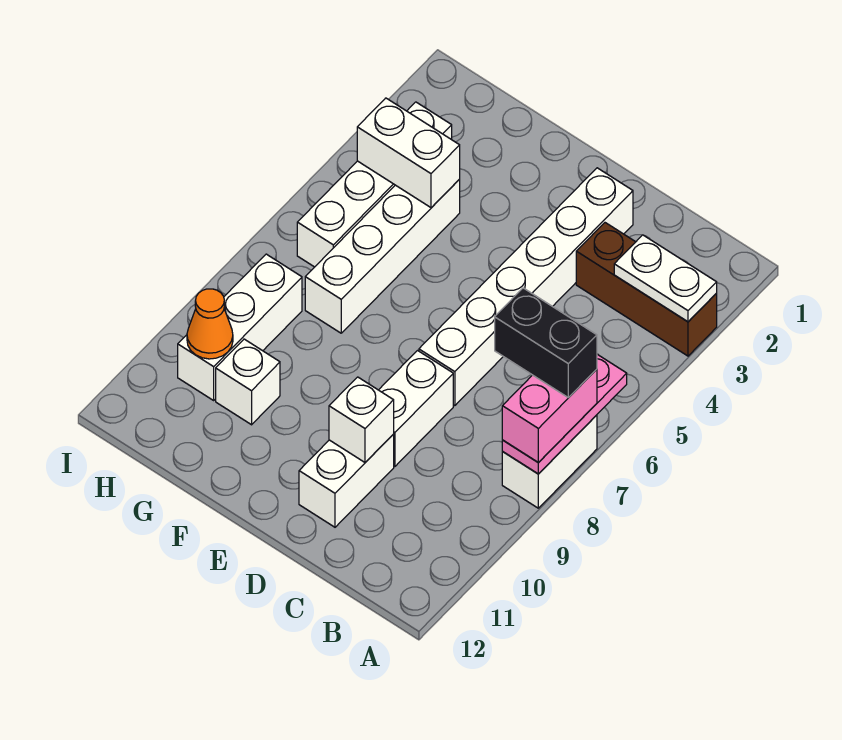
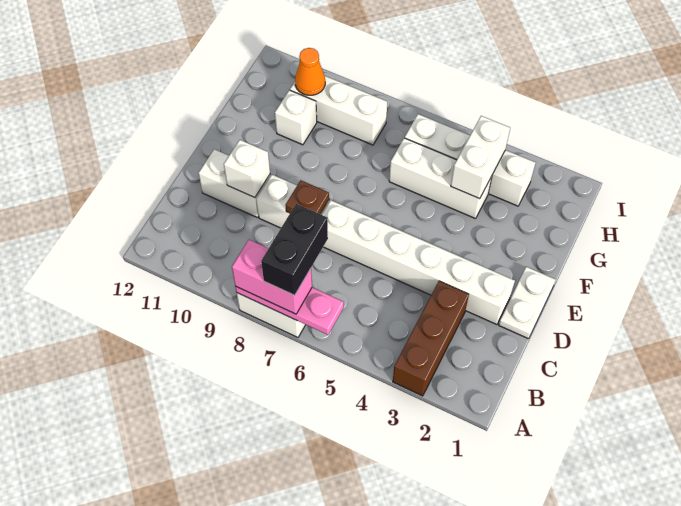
white plate A3:B3 level 2 -> white plate D1:E1 level 1
none -> brown plate D8 level 2
white brick G4:G7 level 1 -> white brick G4:G6 level 1

